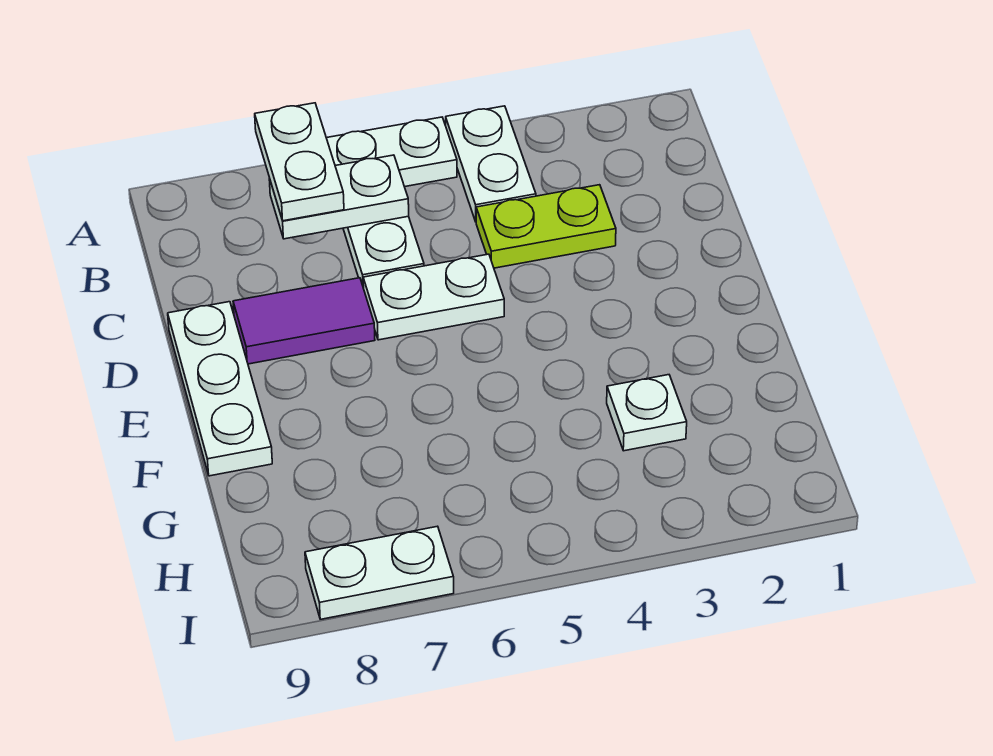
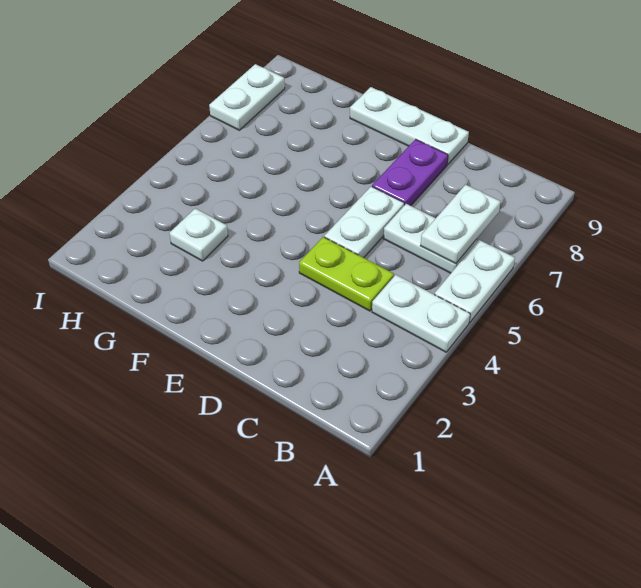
white plate A7:B7 level 3 -> none
lime plate C3:C4 level 1 -> lime plate C4:D4 level 1
purple tile D7:D8 level 1 -> purple plate D7:D8 level 1

